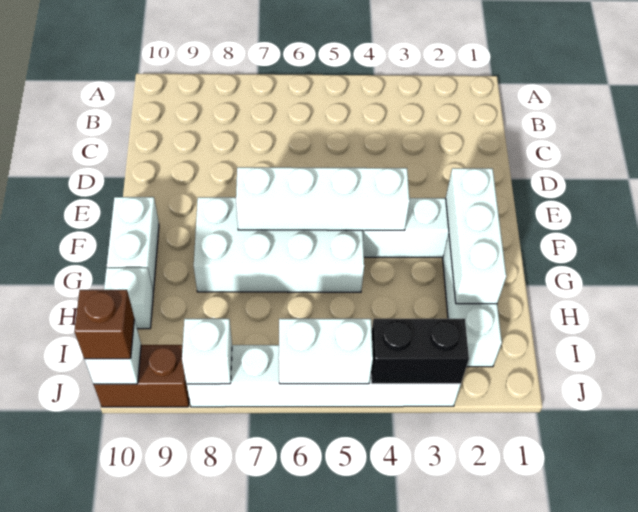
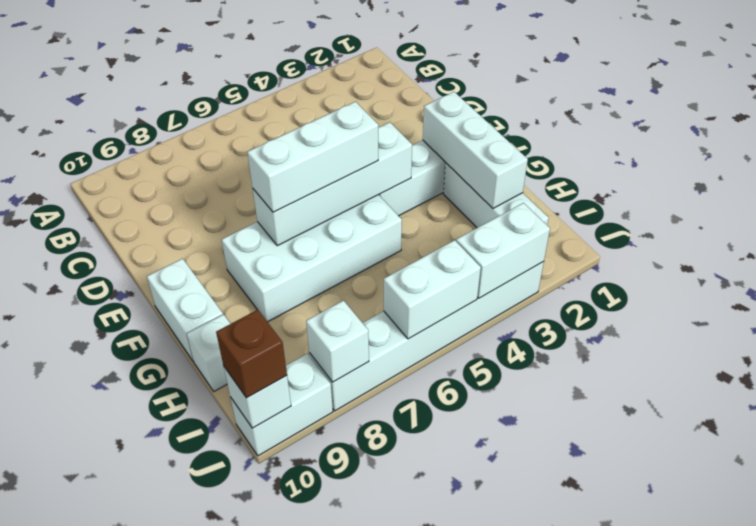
none -> white brick F5:F7 level 3
black brick J3:J4 level 2 -> white brick J3:J4 level 2
brown brick J9:J10 level 1 -> white brick J9:J10 level 1

